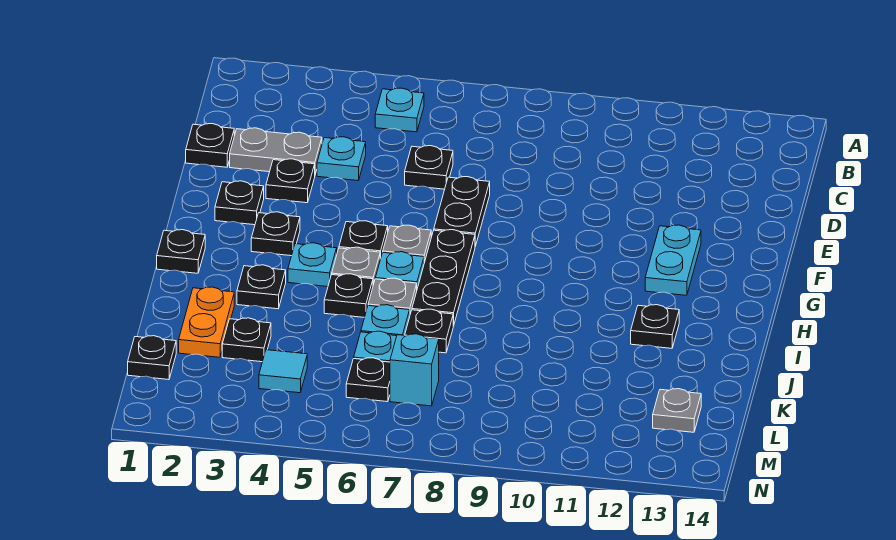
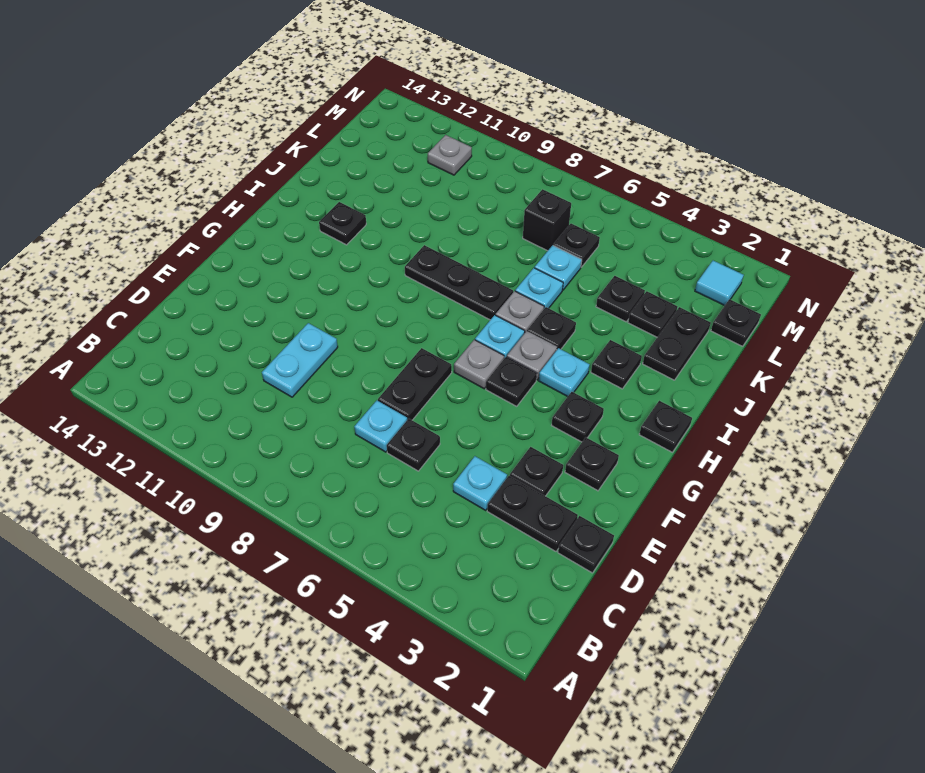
cyan plate B5 level 1 -> cyan plate D7 level 1
grey plate D2:D3 level 1 -> black plate D2:D3 level 1
cyan plate F12:G12 level 1 -> cyan plate D10:E10 level 1
black plate G7:I7 level 1 -> black plate I7:I9 level 1
orange plate J2:K2 level 1 -> black plate J2:K2 level 1
black plate J7 level 1 -> black plate K4 level 1
cyan tile L4 level 1 -> cyan tile M2 level 1
cyan brick L7 level 1 -> black brick L7 level 1
grey plate L13 level 1 -> grey plate M11 level 1

